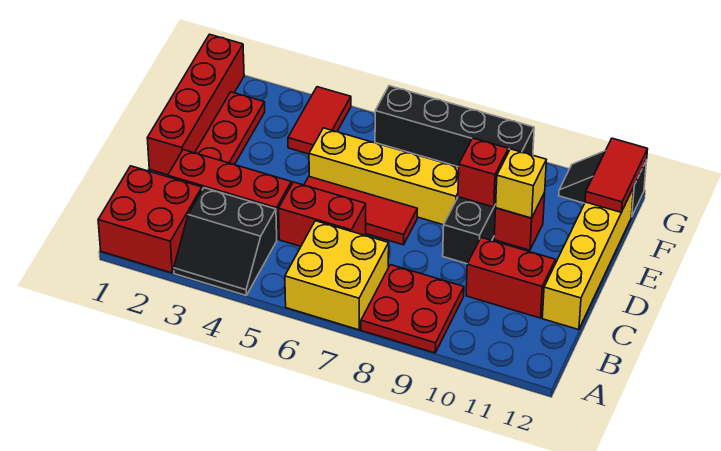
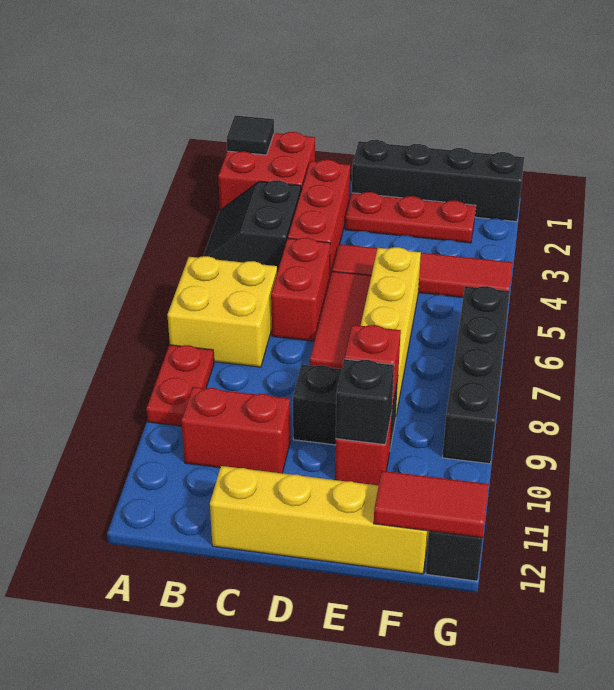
none -> black tile A1 level 2
red plate A8:B9 level 1 -> red plate A8:A9 level 1
red brick C10:C11 level 1 -> red brick B10:C10 level 1
red brick D1:G1 level 1 -> black brick D1:G1 level 1
yellow brick E10 level 2 -> black brick E10 level 2
red tile F4:G4 level 1 -> red tile D4:G4 level 1

